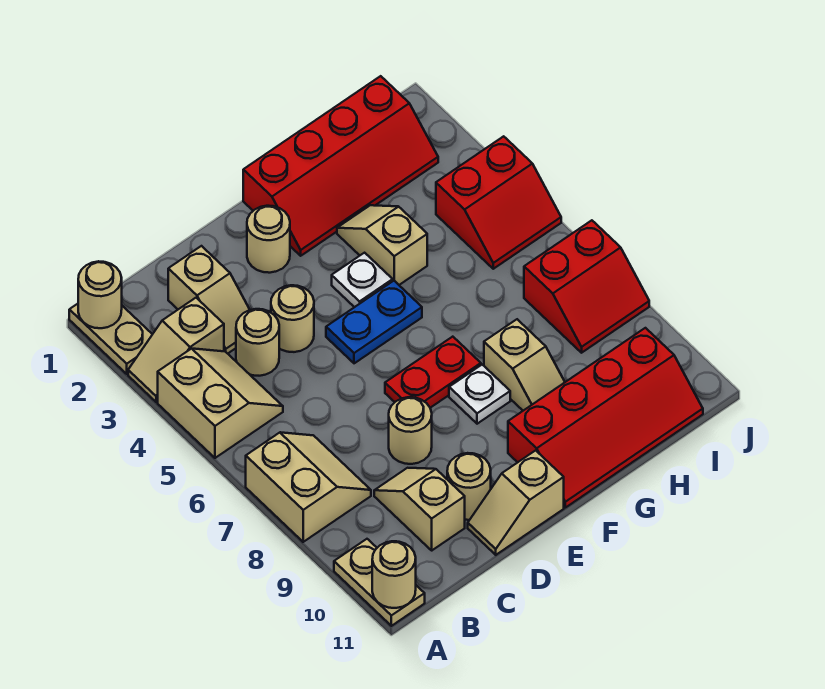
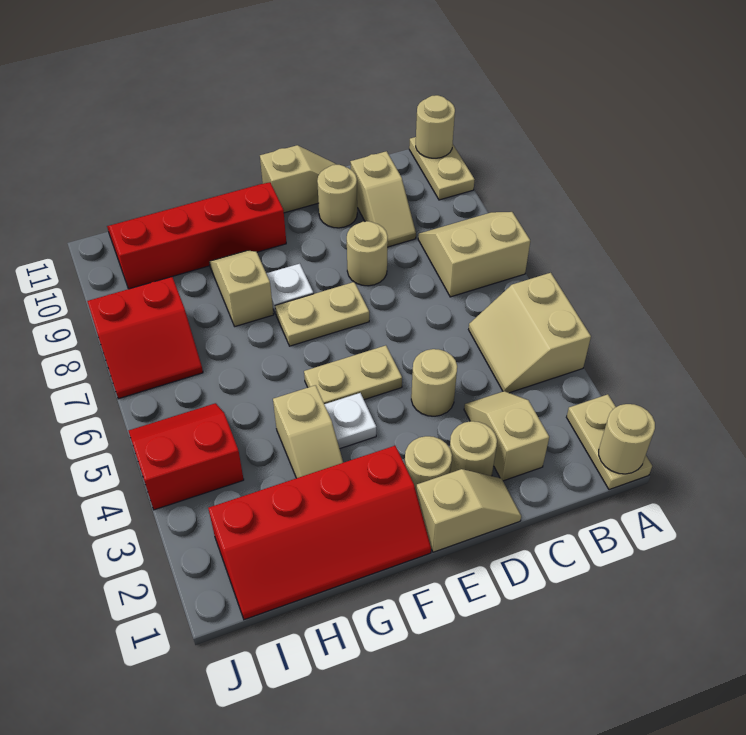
tan slope A3:B3 level 1 top B -> tan slope D1:E1 level 1 top E
tan slope A7:B8 level 1 top A -> tan slope A7:B8 level 1 top 7
tan round brick C4 level 1 -> tan round brick D2 level 1
blue plate E5:F5 level 1 -> tan plate E5:F5 level 1
red plate E7:F7 level 1 -> tan plate E7:F7 level 1
red slope F1:I2 level 1 top 1 -> red slope F1:I2 level 1 top 2
red slope I7:J8 level 1 top 7 -> red slope I7:J8 level 1 top 8

